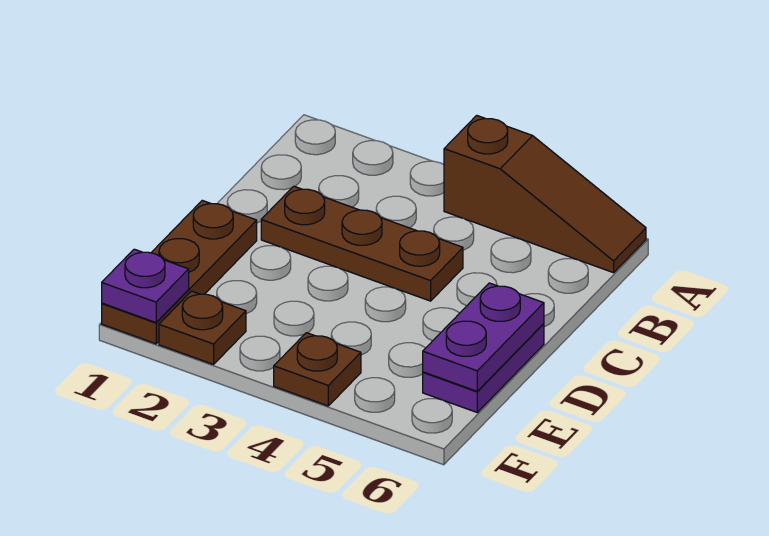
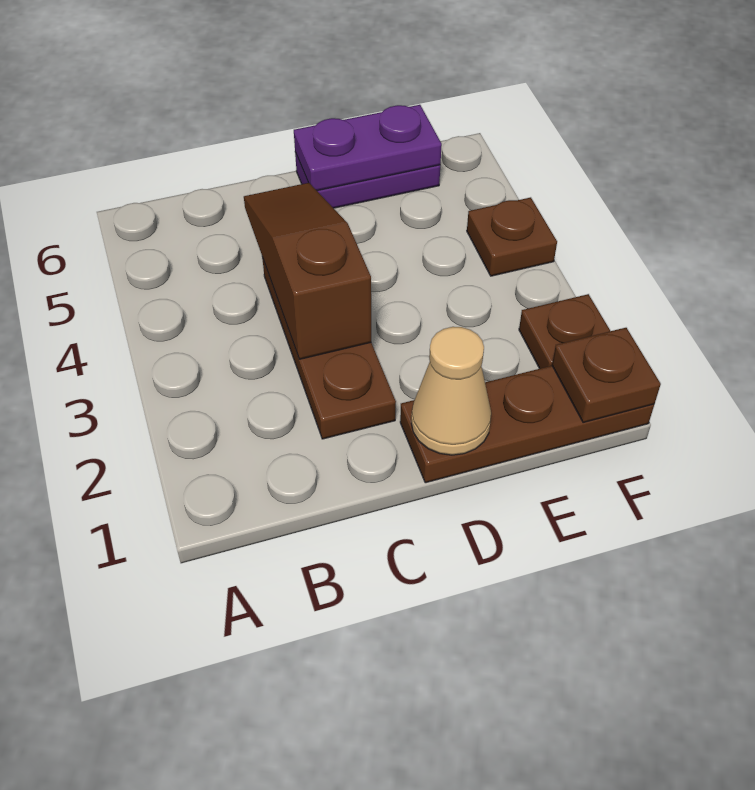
brown slope A4:A6 level 1 top 4 -> brown slope C3:C5 level 2 top 3
none -> tan cone D1 level 2
purple plate F1 level 2 -> brown plate F1 level 2

